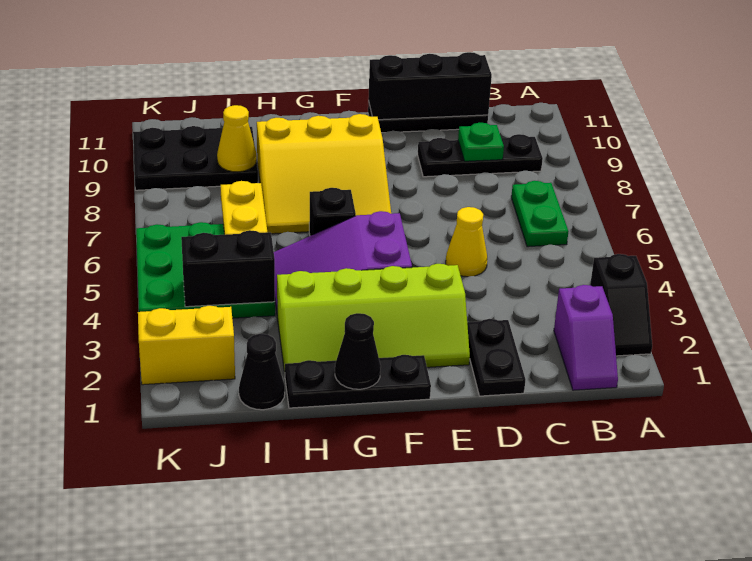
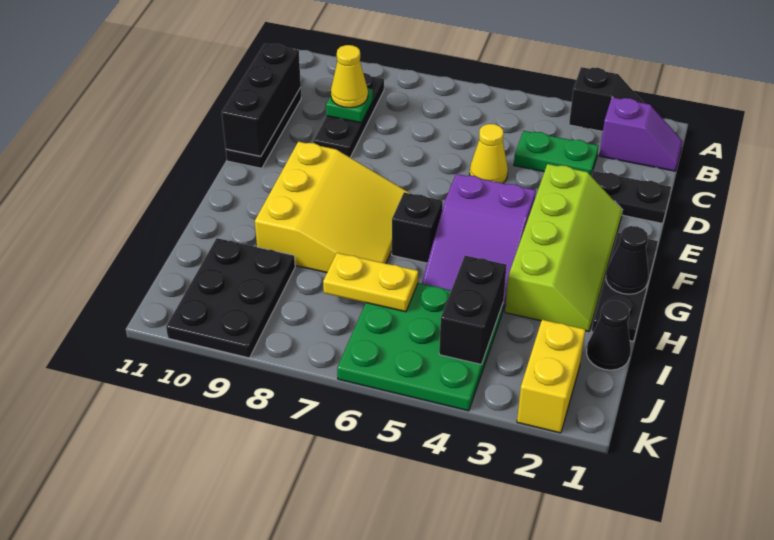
green plate B6:B7 level 1 -> green plate C3:C4 level 1
yellow cone I9 level 2 -> yellow cone C9 level 3

